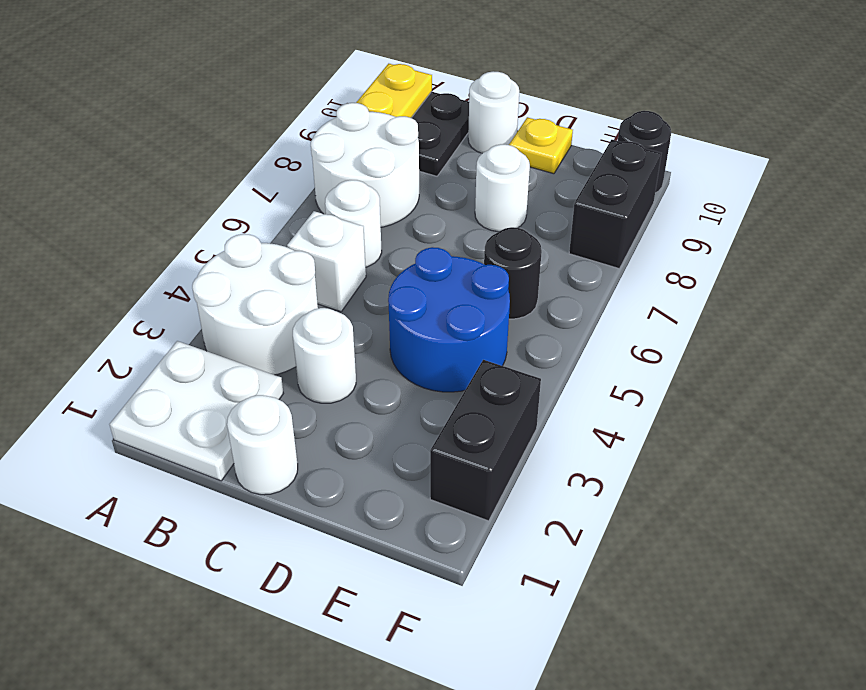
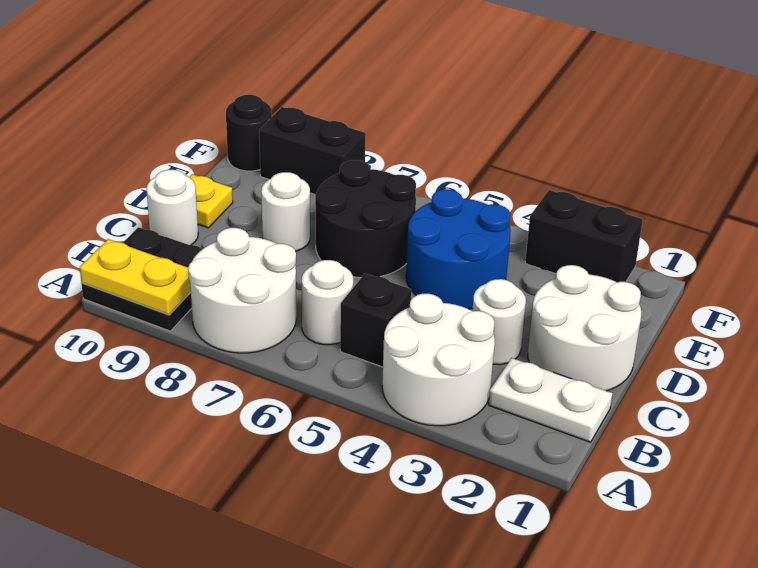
white plate A1:B2 level 1 -> white plate B1:B2 level 1
white brick B5 level 1 -> black brick B5 level 1
white round brick C1 level 1 -> white round brick C1:D2 level 1
black round brick E6 level 1 -> black round brick D6:E7 level 1

